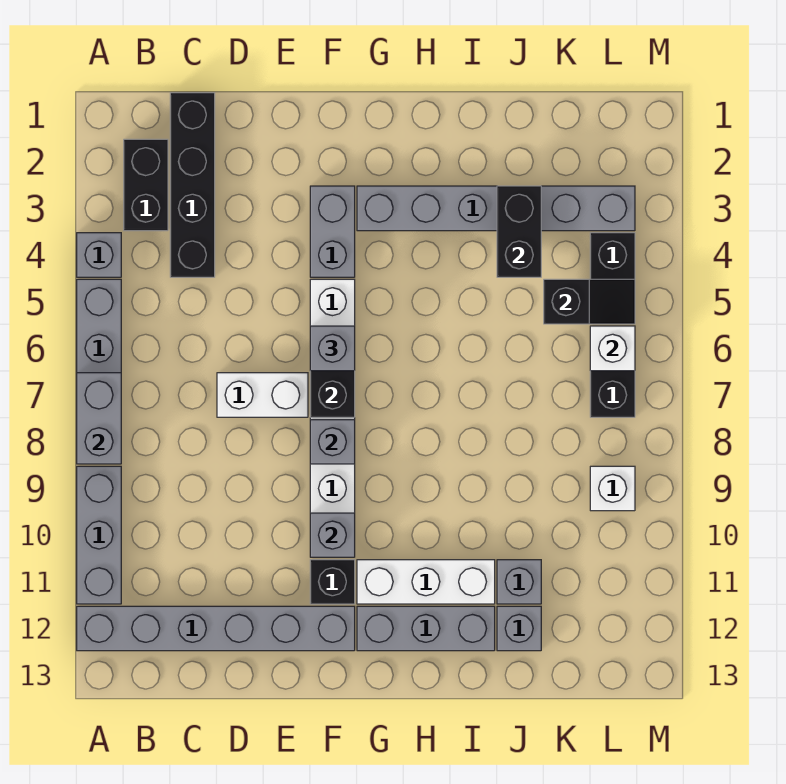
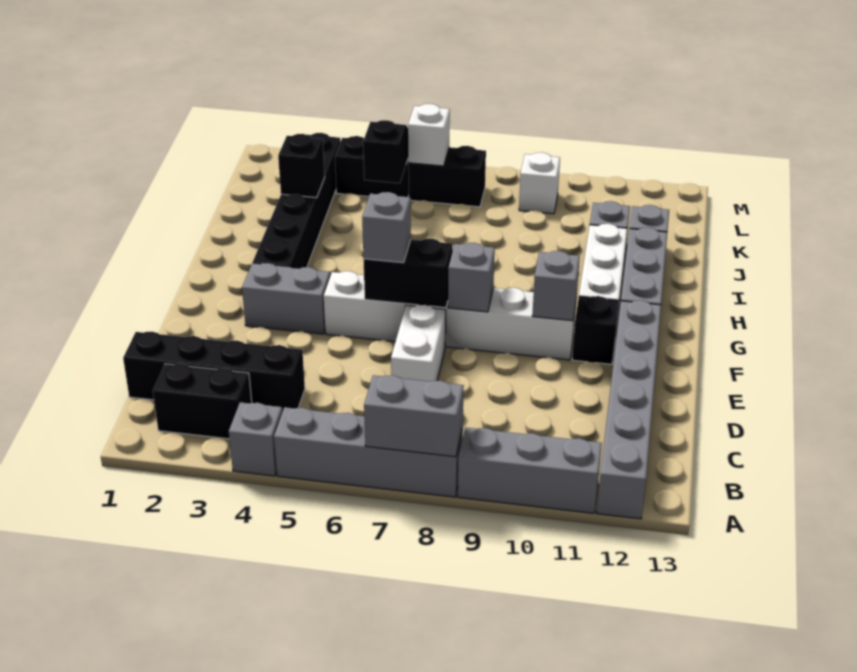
grey brick G3:L3 level 1 -> black brick G3:L3 level 1
black brick J3:J4 level 2 -> black brick J3 level 2

